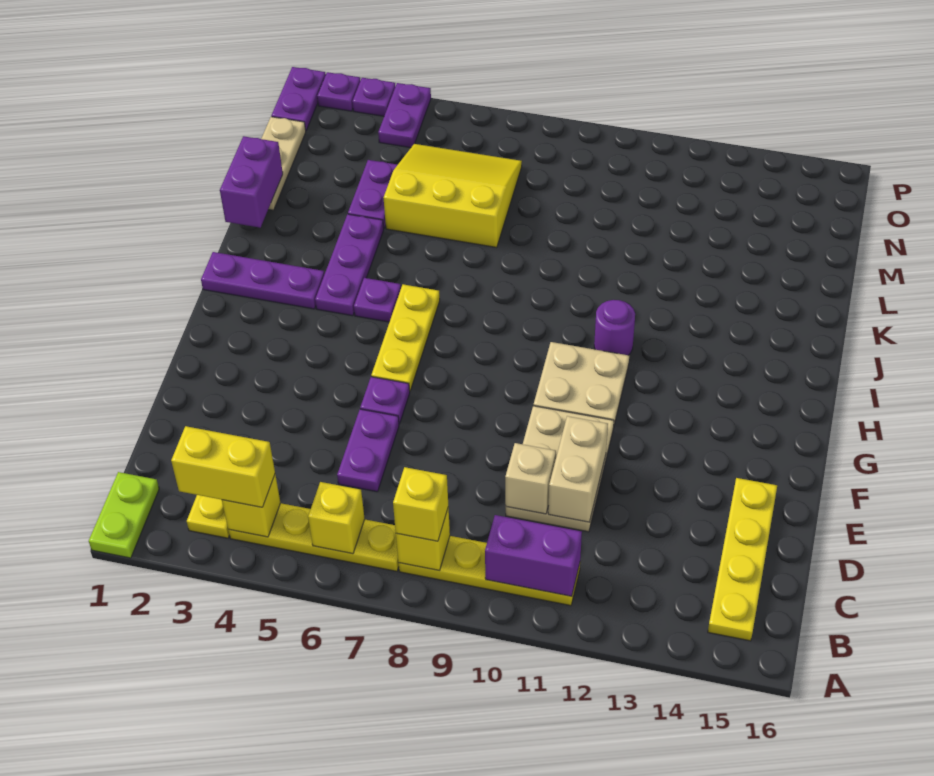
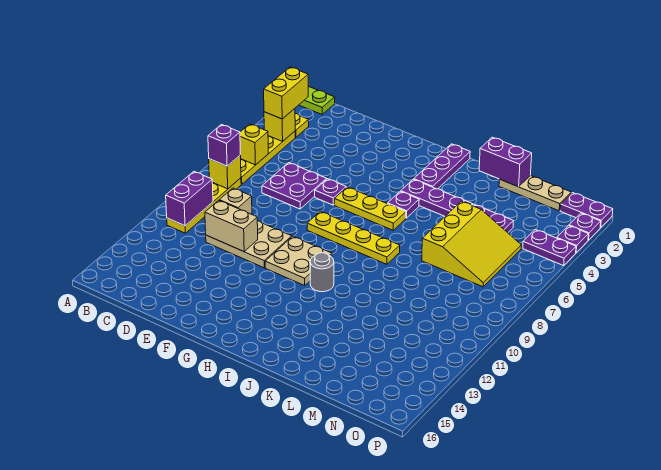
yellow brick B8 level 3 -> purple brick B8 level 3
yellow plate B15:E15 level 1 -> yellow plate G8:J8 level 1
purple plate D6:E6 level 1 -> purple plate D6:E7 level 1
purple round brick I11 level 1 -> grey round brick I11 level 1

